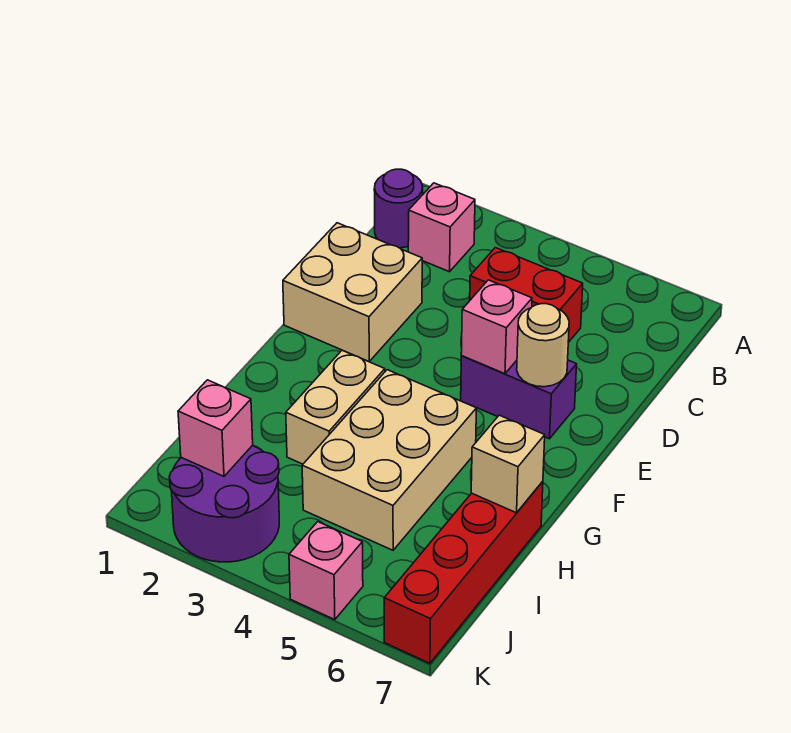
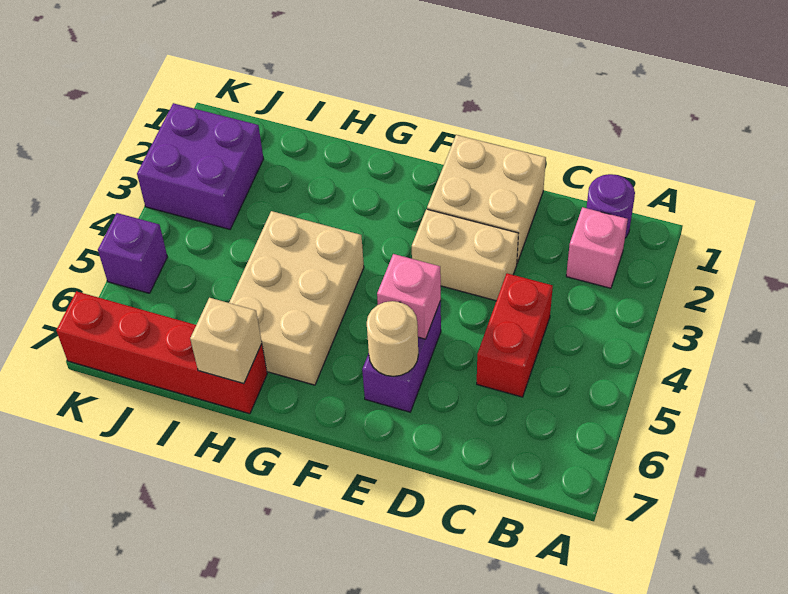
tan brick G3:H3 level 1 -> tan brick D3:E3 level 1
tan brick G4:I5 level 1 -> tan brick G4:H6 level 1
purple round brick J2:K3 level 1 -> purple brick J2:K3 level 1
pink brick J2 level 2 -> none
pink brick K5 level 1 -> purple brick K5 level 1

